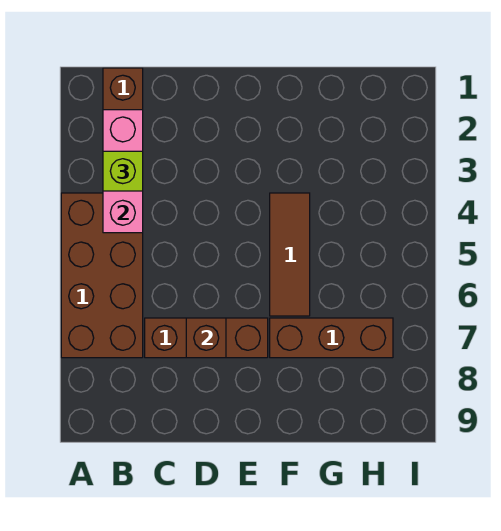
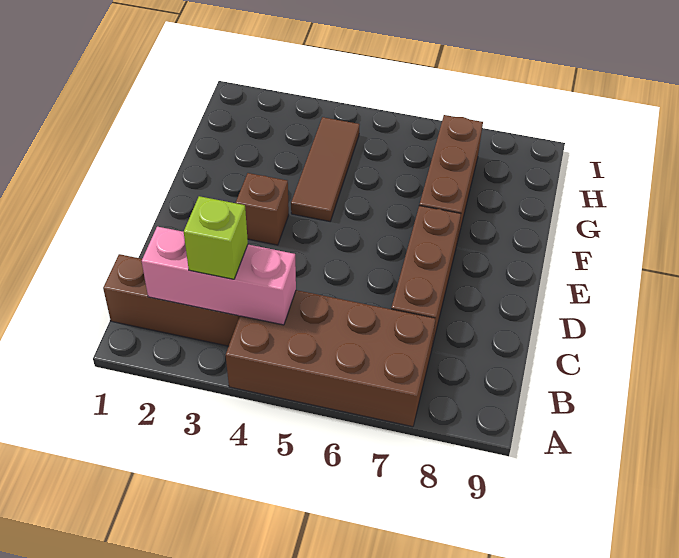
brown brick D7 level 2 -> brown brick E3 level 1
brown tile F4:F6 level 1 -> brown tile F4:H4 level 1

